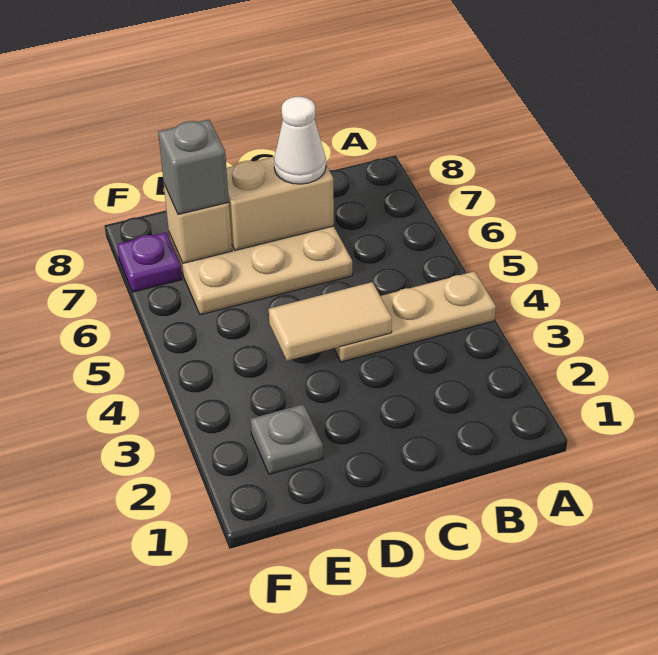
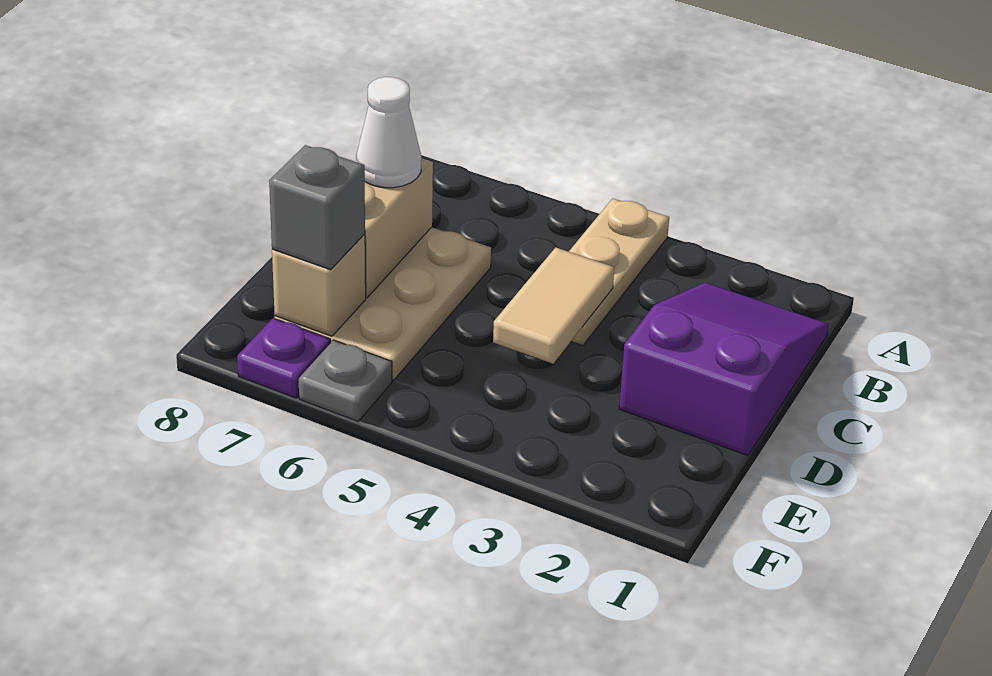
none -> purple slope B1:D2 level 1 top D
grey plate E2 level 1 -> grey plate F6 level 1

